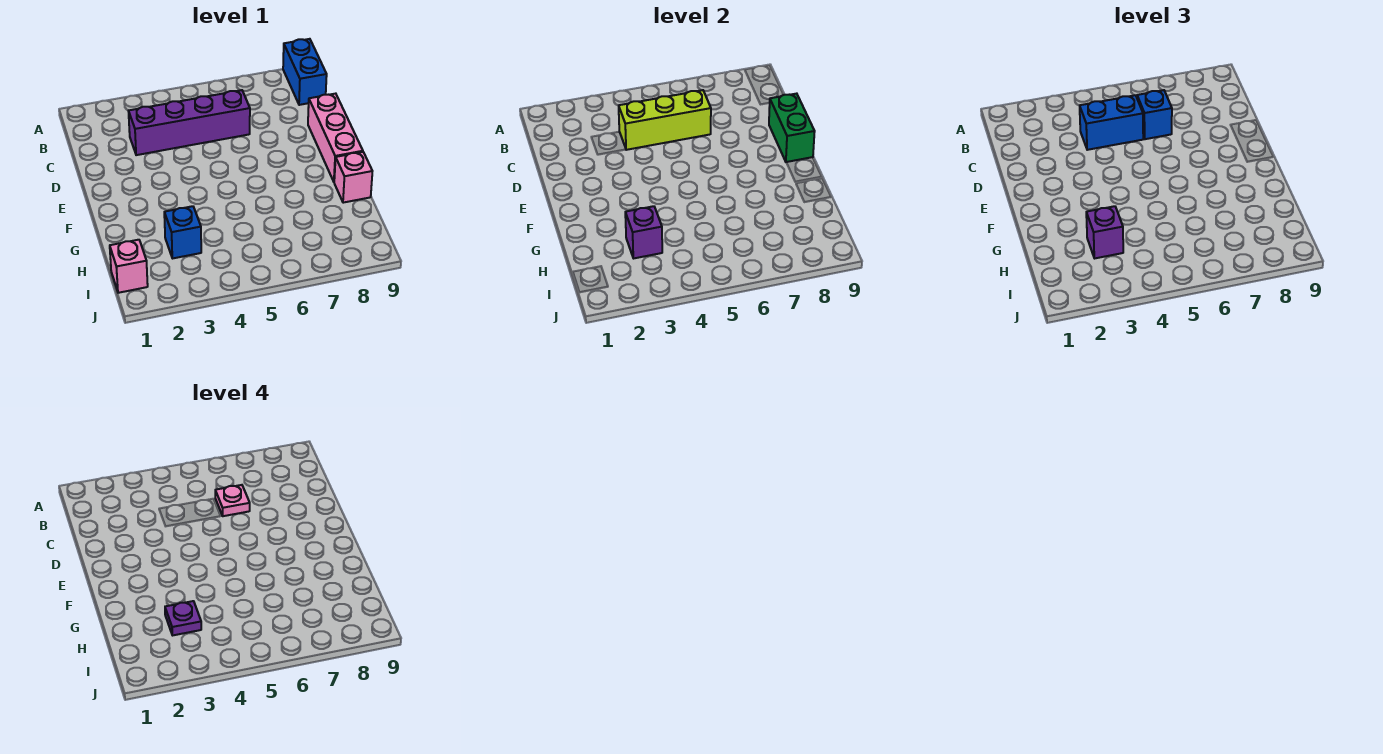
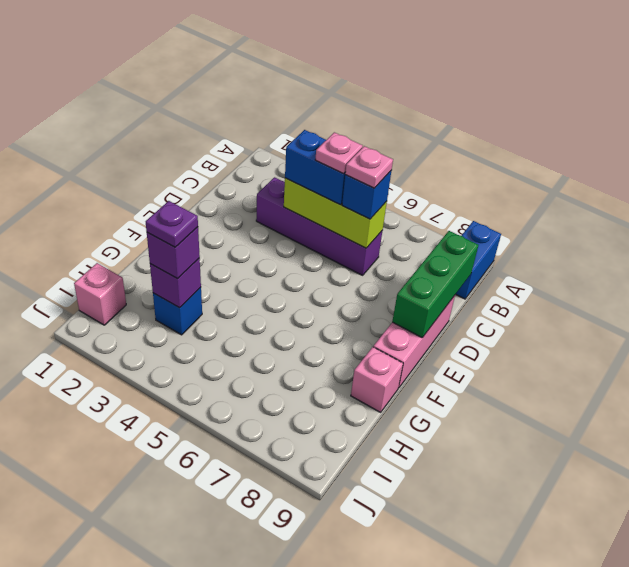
none -> pink plate C5 level 4
green brick D9:E9 level 2 -> green brick C9:E9 level 2

